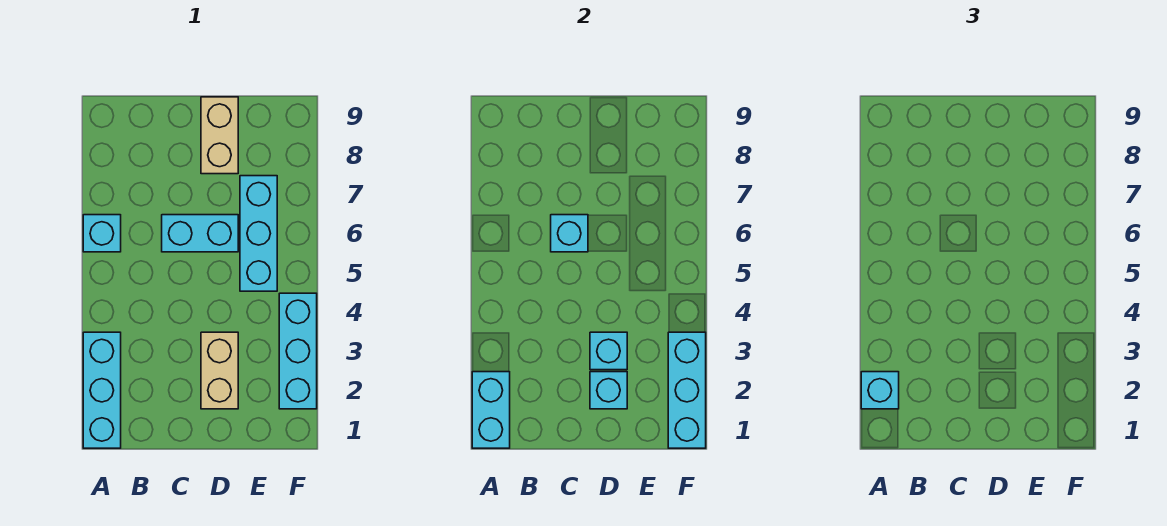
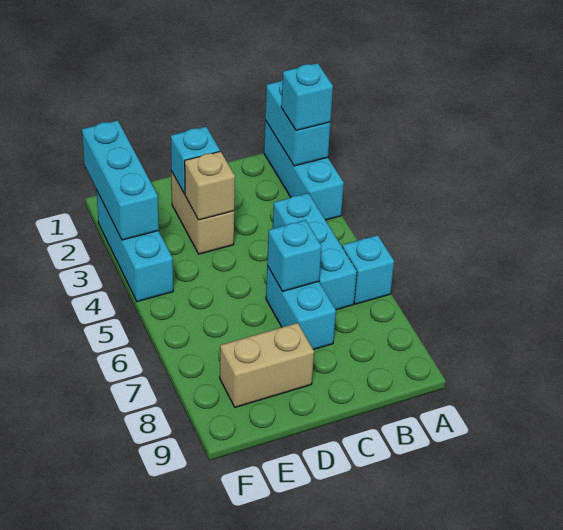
cyan brick C6:D6 level 1 -> cyan brick C6:C7 level 1
cyan brick D3 level 2 -> tan brick D3 level 2
tan brick D8:D9 level 1 -> tan brick D8:E8 level 1
cyan brick E5:E7 level 1 -> cyan brick B4:B6 level 1

